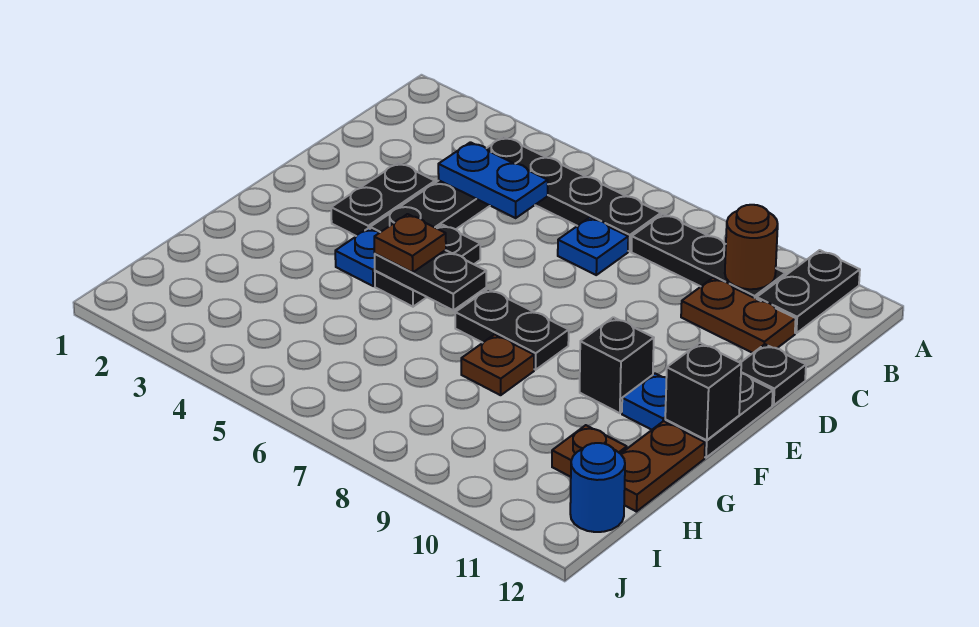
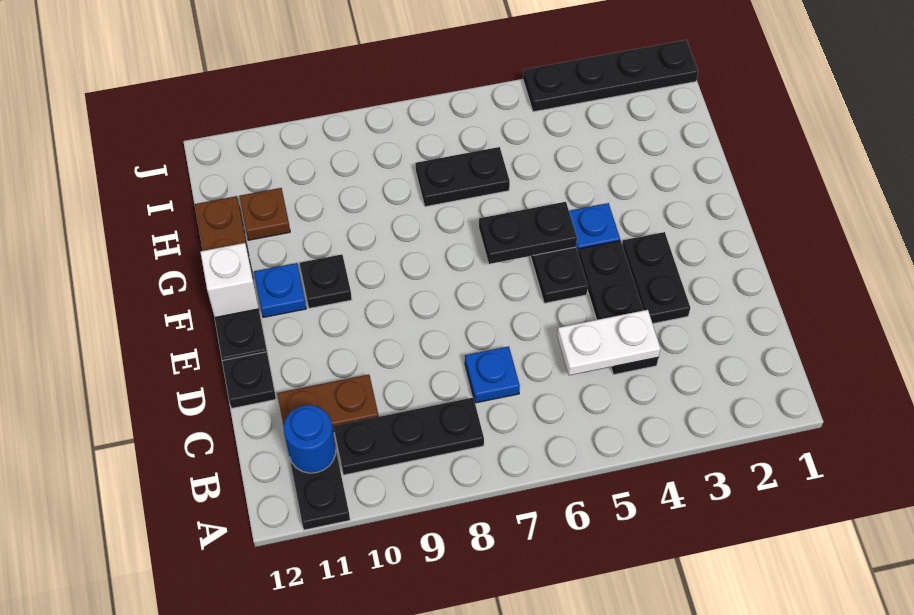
black plate B4:B7 level 1 -> black plate J1:J4 level 1
brown round brick B10 level 2 -> none
blue plate C4:C5 level 2 -> white plate C4:C5 level 2
brown plate F5 level 3 -> none
black plate F7:F8 level 1 -> black plate H6:H7 level 1
black brick F10 level 1 -> black plate F10 level 1
black brick F12 level 2 -> white brick F12 level 2
brown plate G8 level 1 -> none
blue round brick I12 level 1 -> blue round brick B11 level 2

